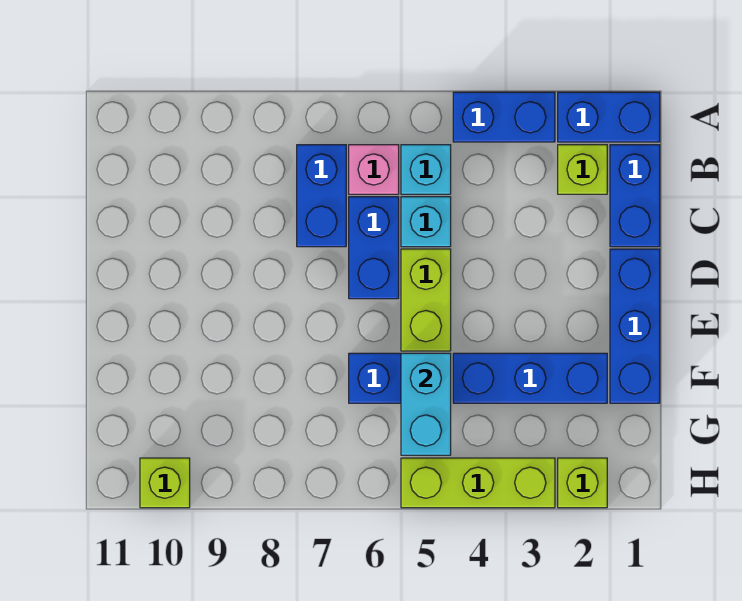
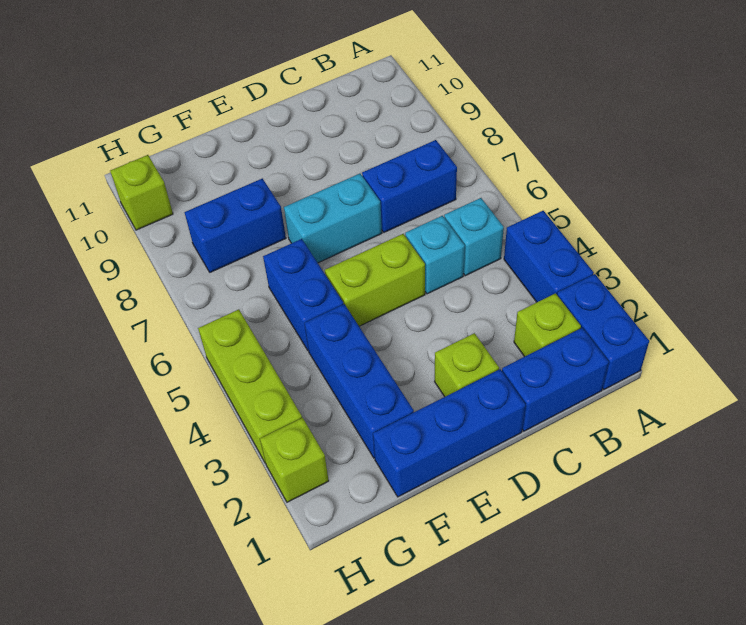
pink brick B6 level 1 -> none
blue brick C6:D6 level 1 -> blue brick F8:G8 level 1
none -> lime brick D2 level 1
cyan brick F5:G5 level 2 -> cyan brick D7:E7 level 1

